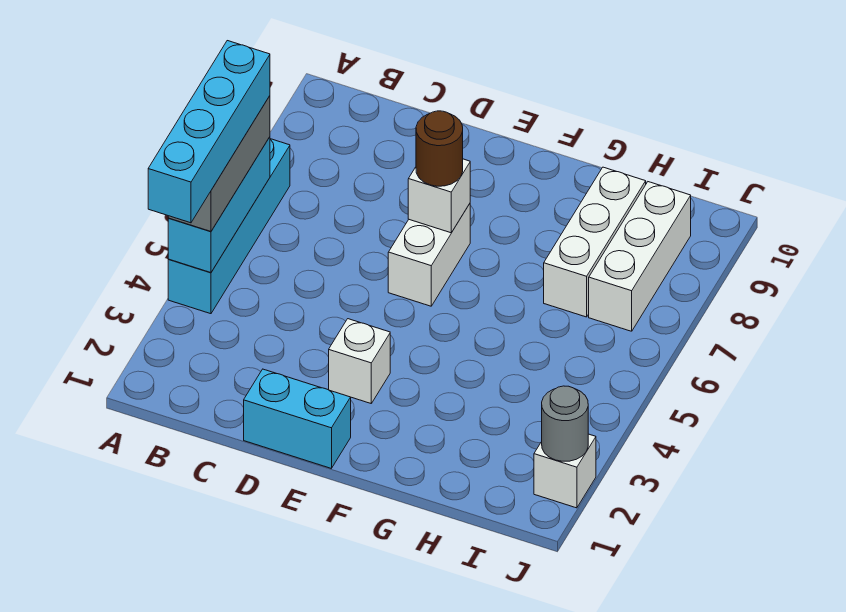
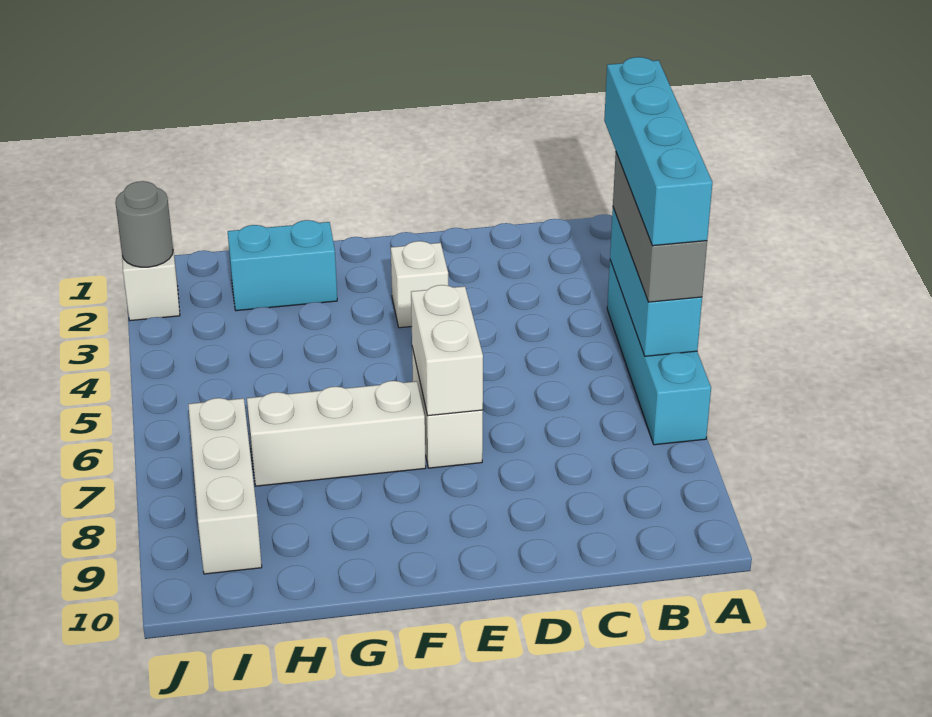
cyan brick D1:E1 level 1 -> cyan brick G2:H2 level 1
white brick E7 level 2 -> white brick E6:E7 level 2
brown round brick E7 level 3 -> none
white brick H7:H9 level 1 -> white brick F7:H7 level 1

